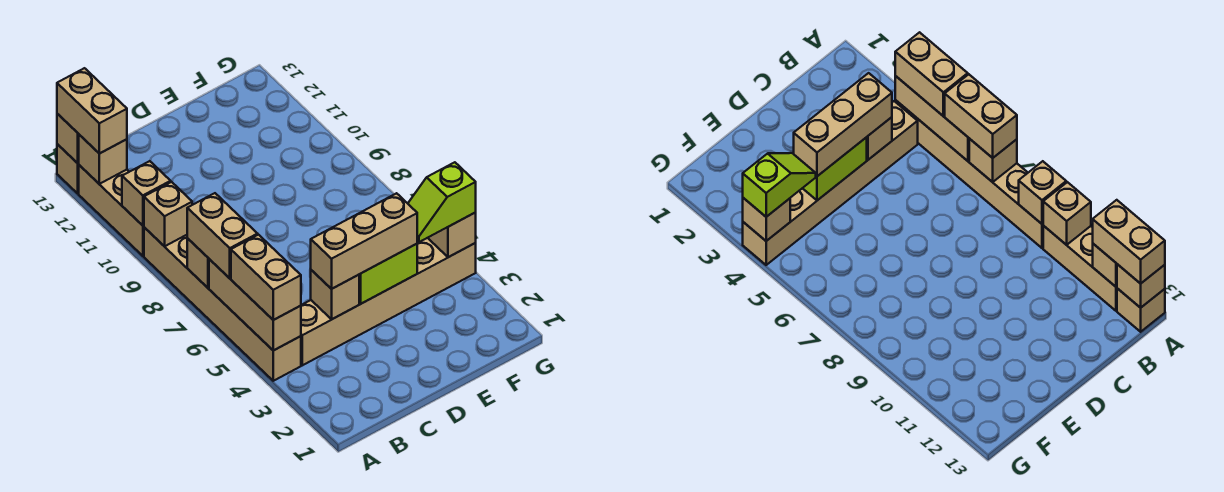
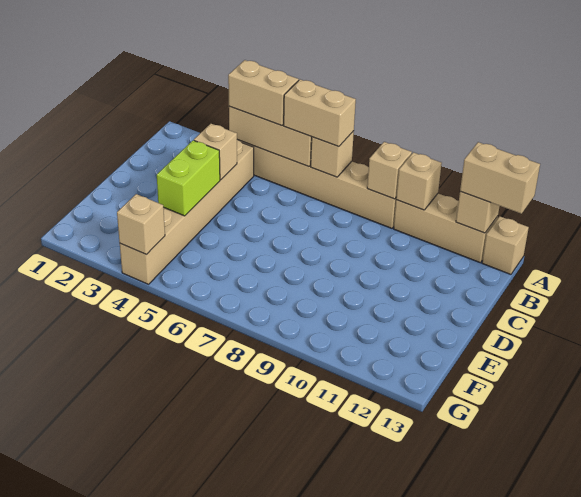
tan brick A13 level 2 -> none
tan brick C4:E4 level 3 -> none
lime slope F4:G4 level 3 top G -> none

